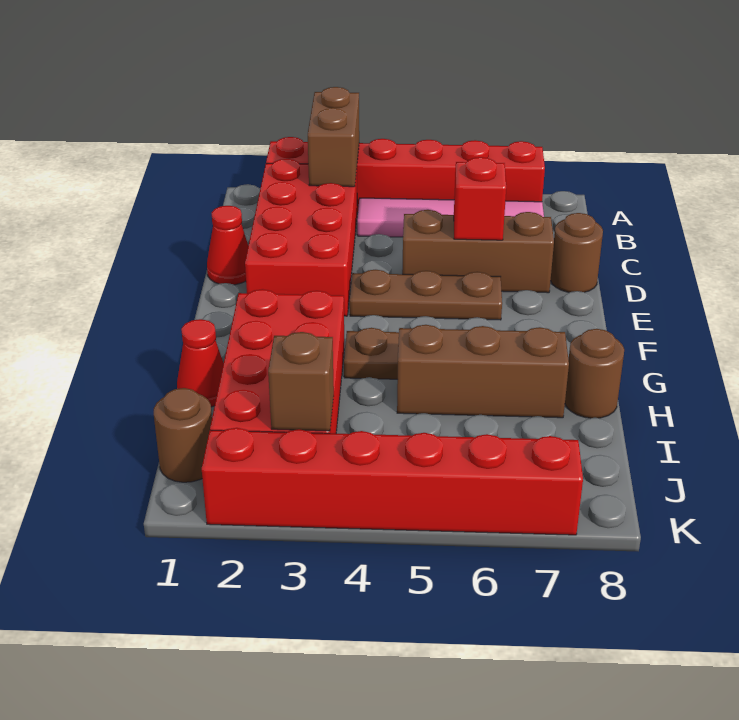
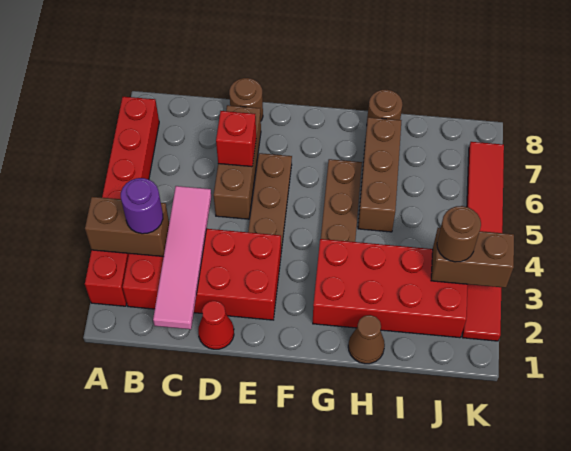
none -> purple round brick B3 level 3
pink tile B4:B7 level 1 -> pink tile C1:C4 level 2
red cone H1 level 1 -> brown cone H1 level 1
brown round brick J1 level 1 -> brown round brick J3 level 3
brown brick J3 level 2 -> brown brick J3:K3 level 2
red brick K2:K7 level 1 -> red tile K2:K7 level 1

